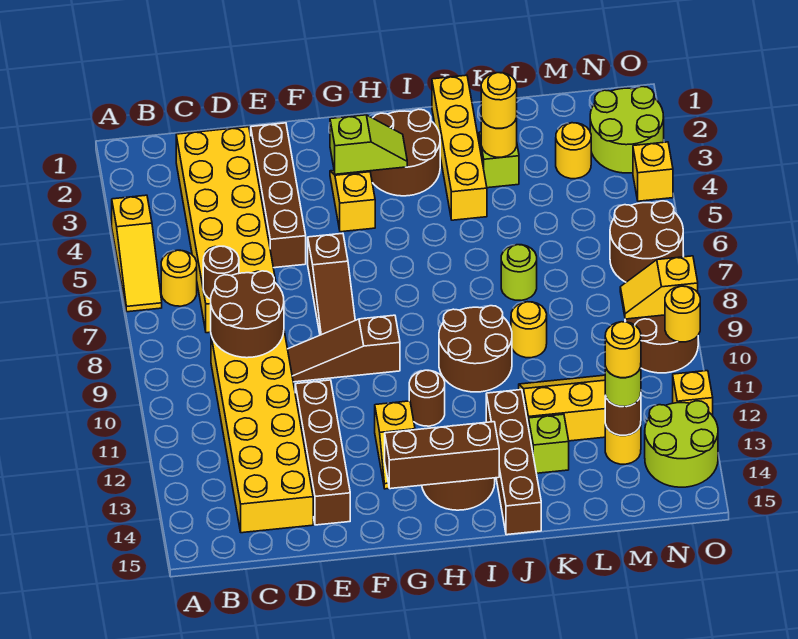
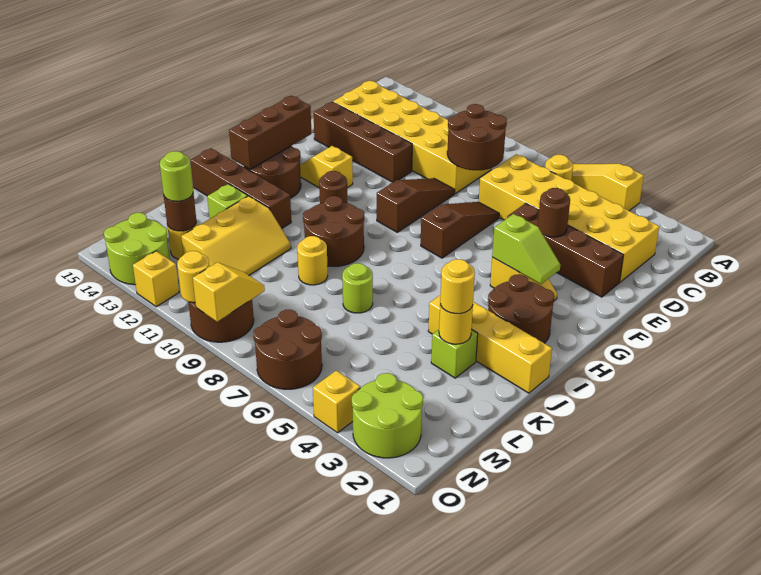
brown round brick C7 level 2 -> brown round brick E4 level 2
brown slope F6:F8 level 1 top 6 -> brown slope E7:G7 level 1 top G
lime slope G3:H3 level 2 top G -> lime slope G3:G4 level 2 top 4
yellow round brick M3 level 1 -> none
yellow round brick M13 level 4 -> none

